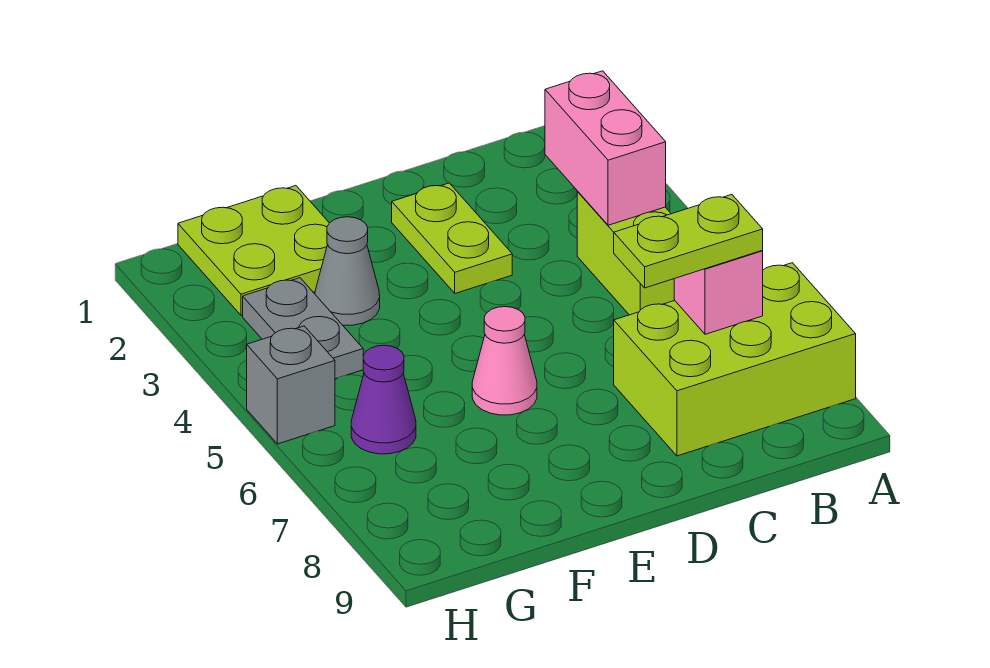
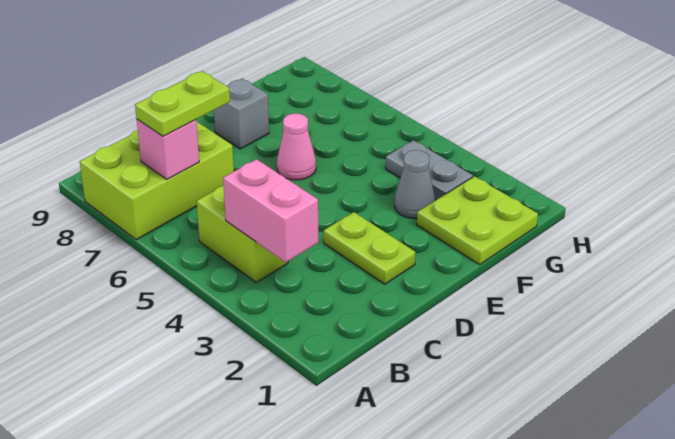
purple cone G6 level 1 -> none
grey brick H5 level 1 -> grey brick E8 level 1

